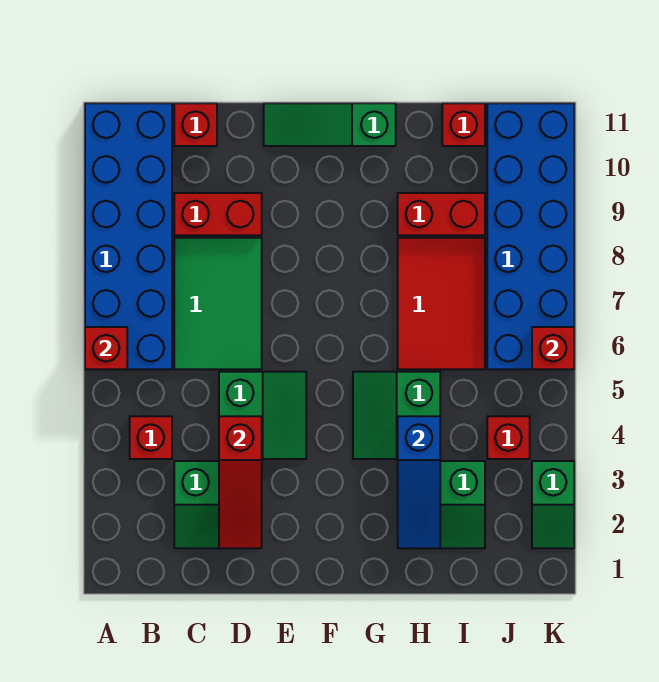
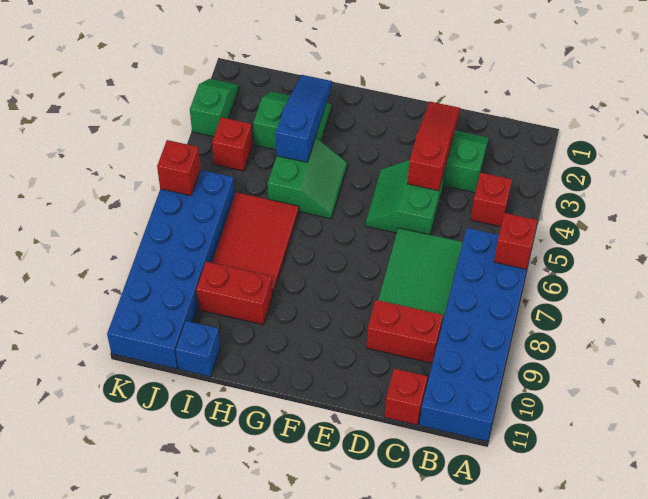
green slope E11:G11 level 1 top G -> none
red brick I11 level 1 -> blue brick I11 level 1

